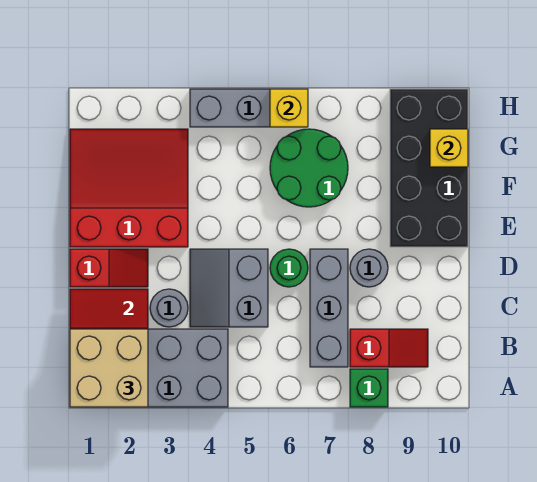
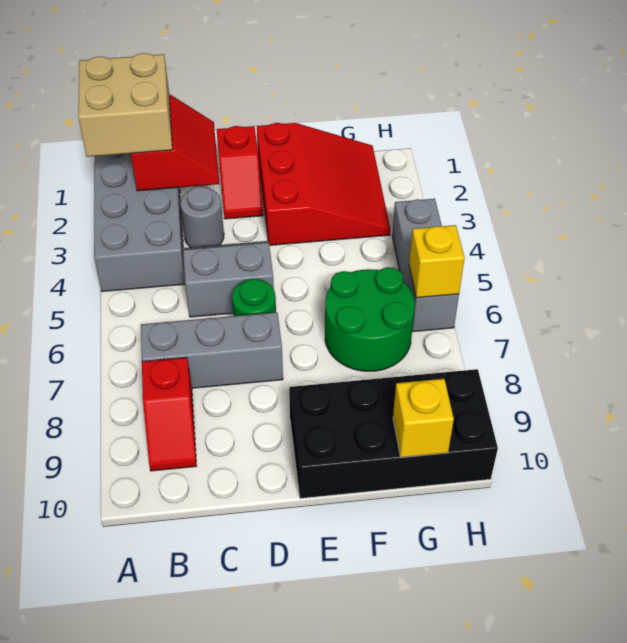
green brick A8 level 1 -> none
grey round brick D8 level 1 -> none

